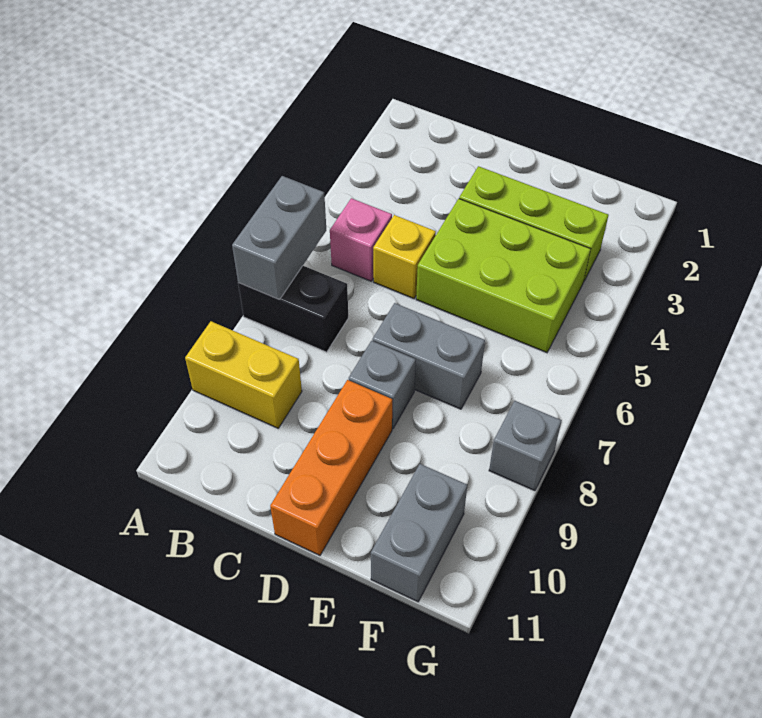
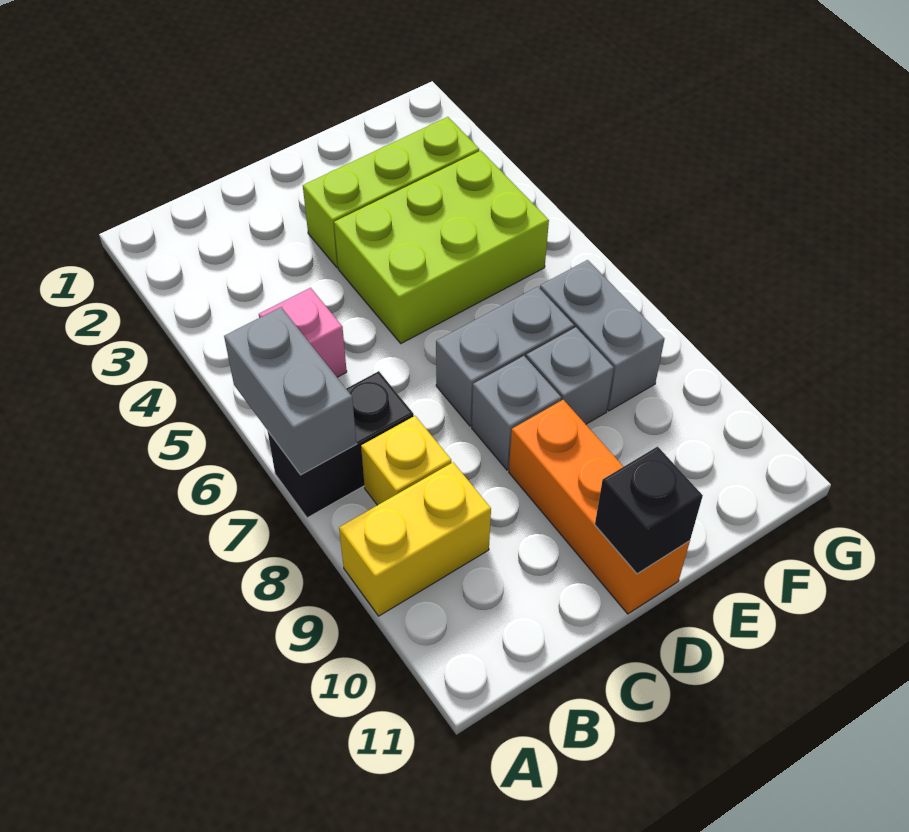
yellow brick C5 level 1 -> yellow brick B8 level 1
none -> black brick D11 level 2
grey brick F10:F11 level 1 -> grey brick F7:F8 level 1
grey brick G8 level 1 -> grey brick E8 level 1

